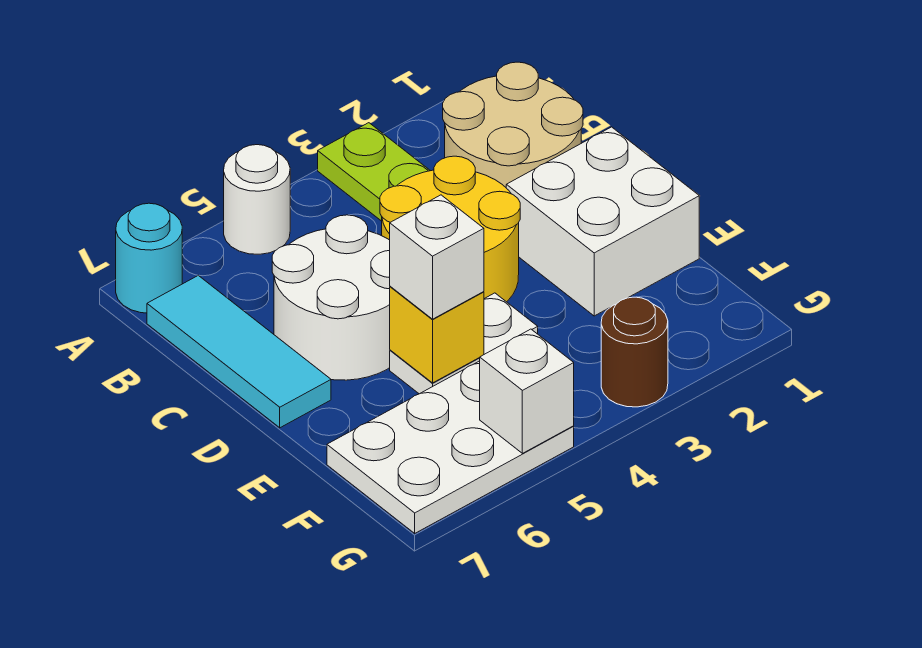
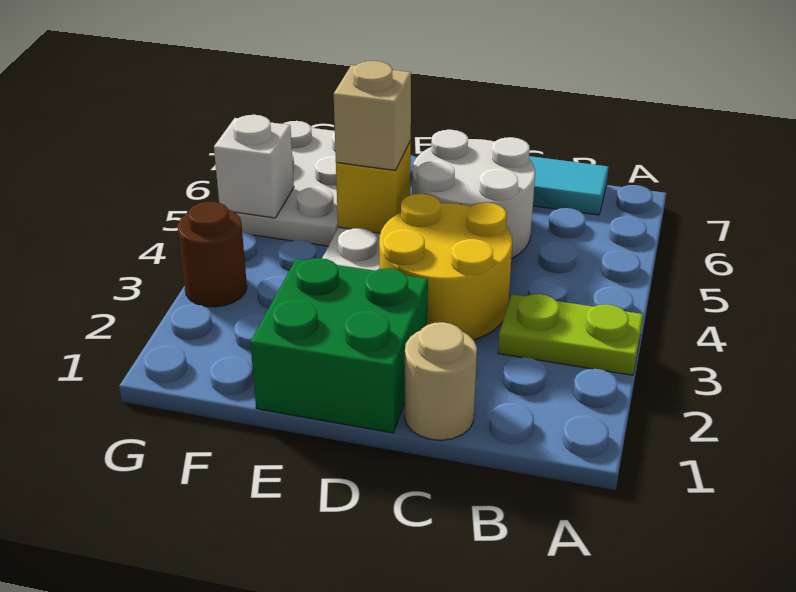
white round brick A5 level 1 -> none
cyan round brick A7 level 1 -> none
tan round brick B1:C2 level 1 -> tan round brick C1 level 1
white brick D1:E2 level 1 -> green brick D1:E2 level 1
white brick E5 level 3 -> tan brick E5 level 3

